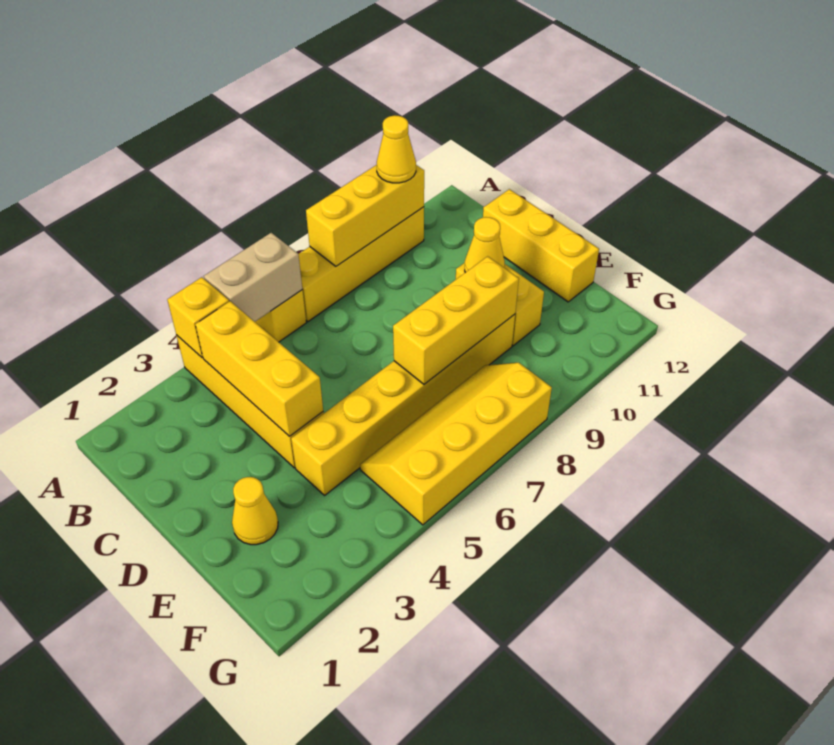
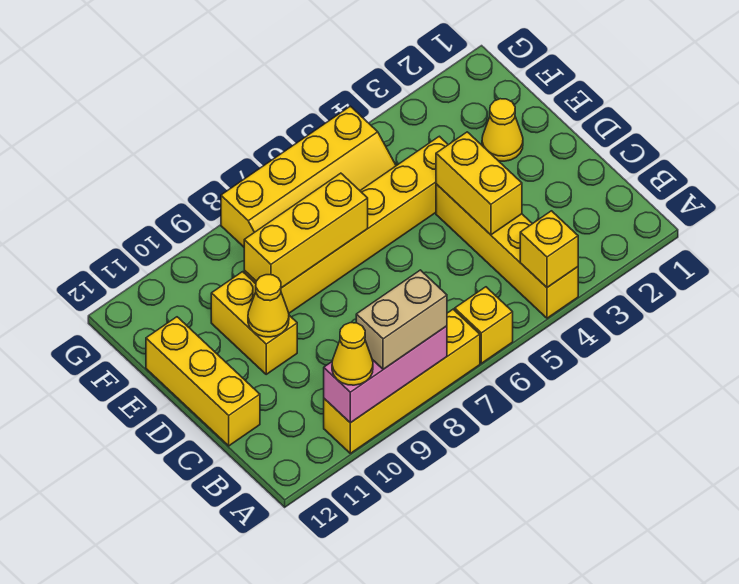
tan brick A5:A6 level 2 -> tan brick A8:A9 level 3
yellow brick A8:A10 level 2 -> pink brick A8:A10 level 2
yellow brick B4:D4 level 2 -> yellow brick C4:D4 level 2

